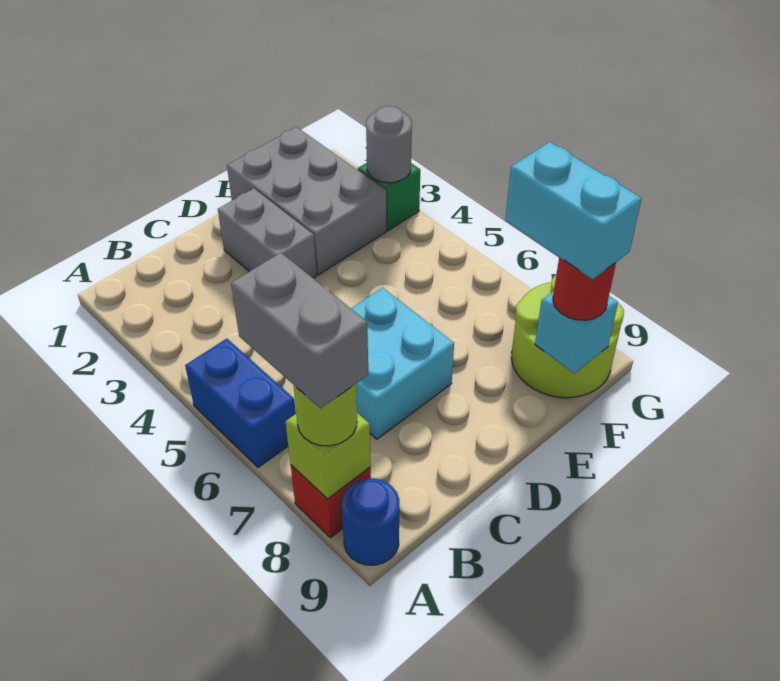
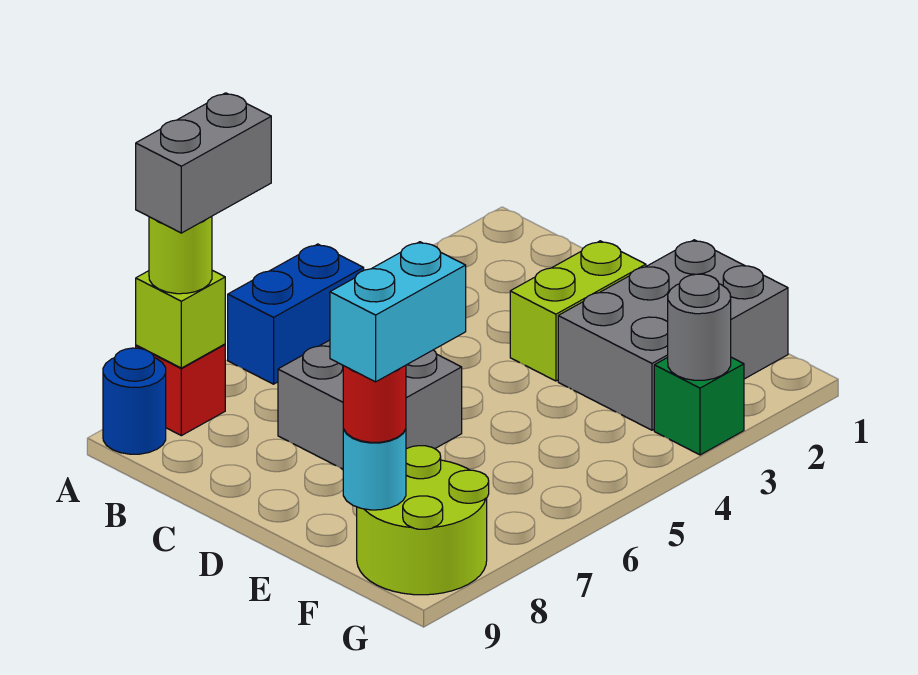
cyan brick C6:D7 level 1 -> grey brick C6:D7 level 1
grey brick D2:D3 level 1 -> lime brick D2:D3 level 1
cyan brick F9 level 2 -> cyan round brick F9 level 2

